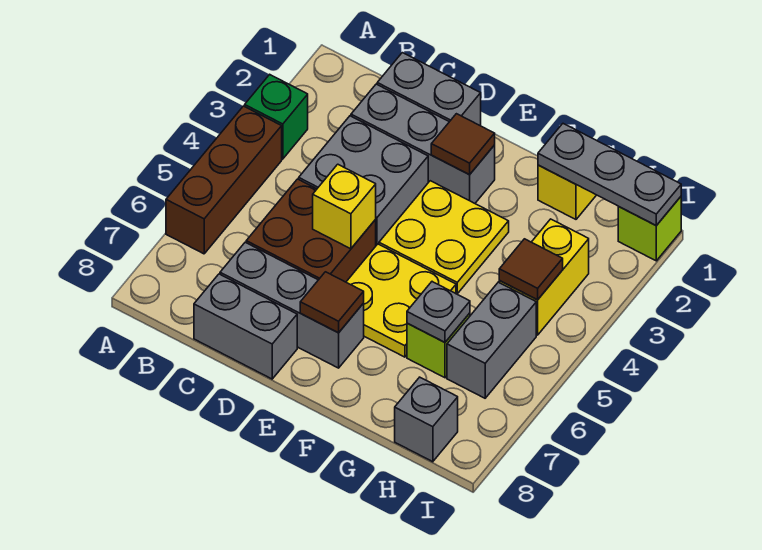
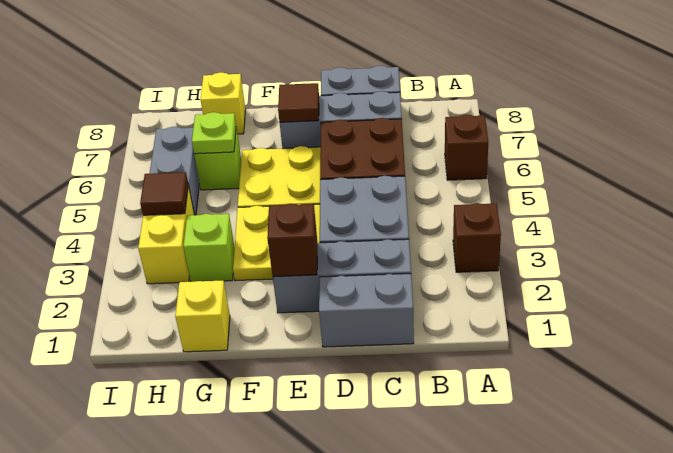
green brick A3 level 1 -> brown brick A3 level 1
brown brick A4:A6 level 1 -> brown brick A6 level 1
yellow brick D5 level 2 -> yellow brick G8 level 1
brown tile E2 level 2 -> brown brick E2 level 2
grey plate G1:I1 level 2 -> none
grey plate G6 level 2 -> lime plate G6 level 2
grey brick H8 level 1 -> none
lime brick I1 level 1 -> lime brick G3 level 1

